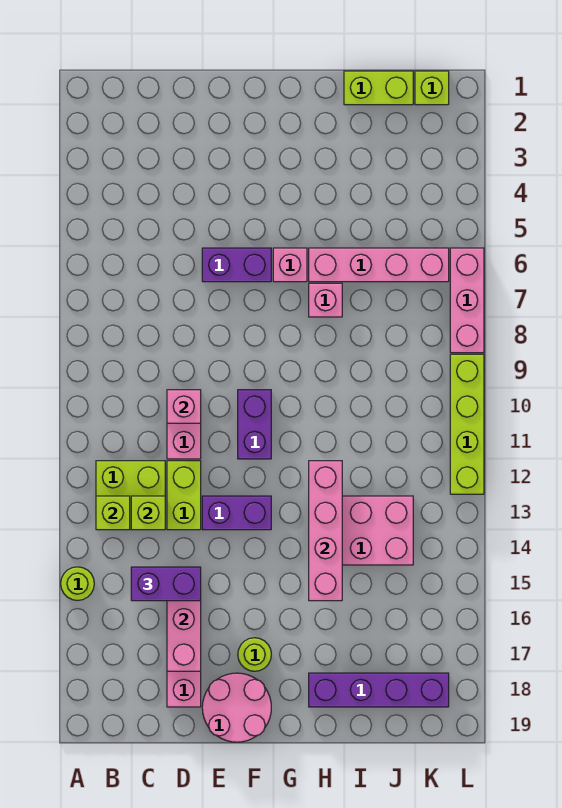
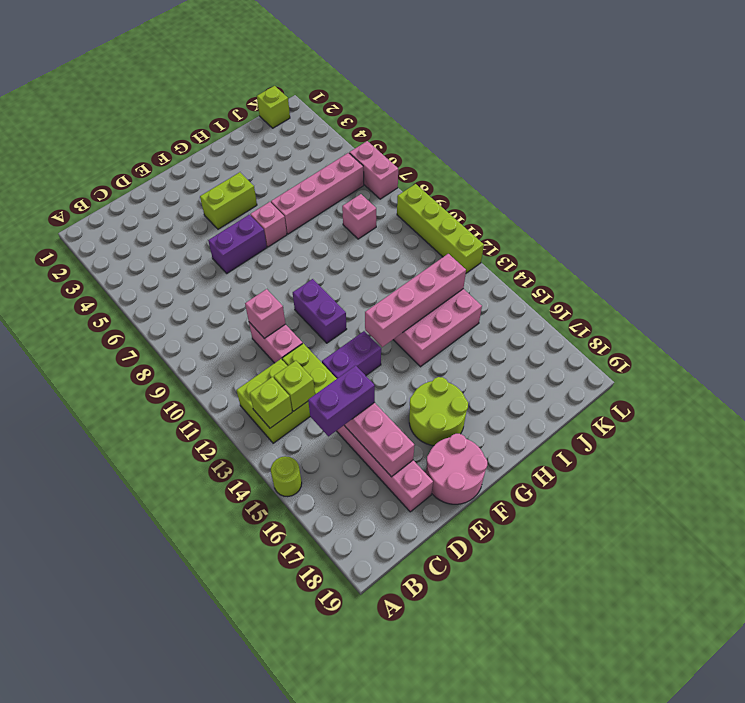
lime round brick F17 level 1 -> lime round brick F16:G17 level 1
pink brick H7 level 1 -> pink brick J8 level 1
pink brick H12:H15 level 2 -> pink brick G13:J13 level 2
purple brick H18:K18 level 1 -> none
lime brick I1:J1 level 1 -> lime brick F4:G4 level 1
pink brick L6:L8 level 1 -> pink brick L6:L7 level 1

